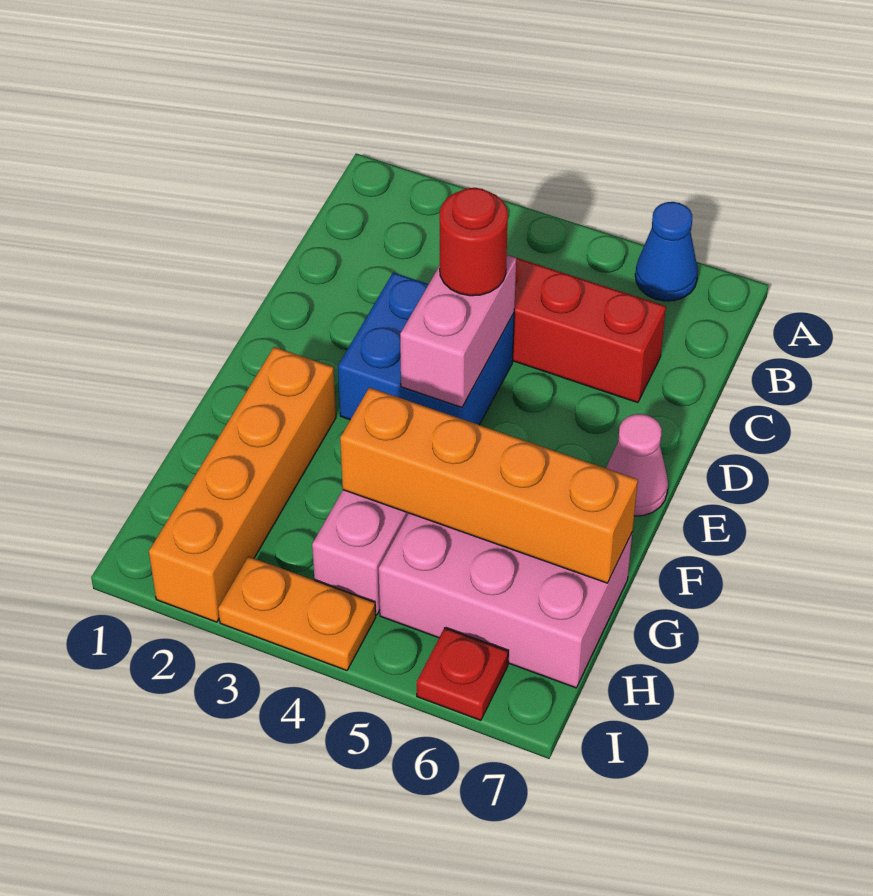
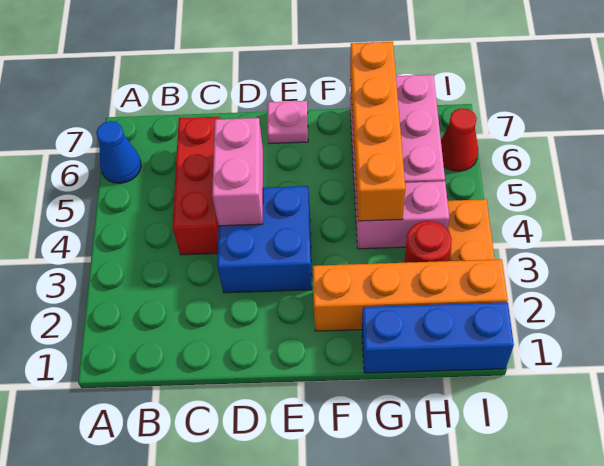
pink brick D4:E4 level 2 -> pink brick D4:D5 level 2
red round brick D4 level 3 -> red round brick H3 level 1
pink cone E7 level 1 -> pink plate E7 level 1
none -> blue brick G1:I1 level 1
red plate I6 level 1 -> red cone I6 level 1

